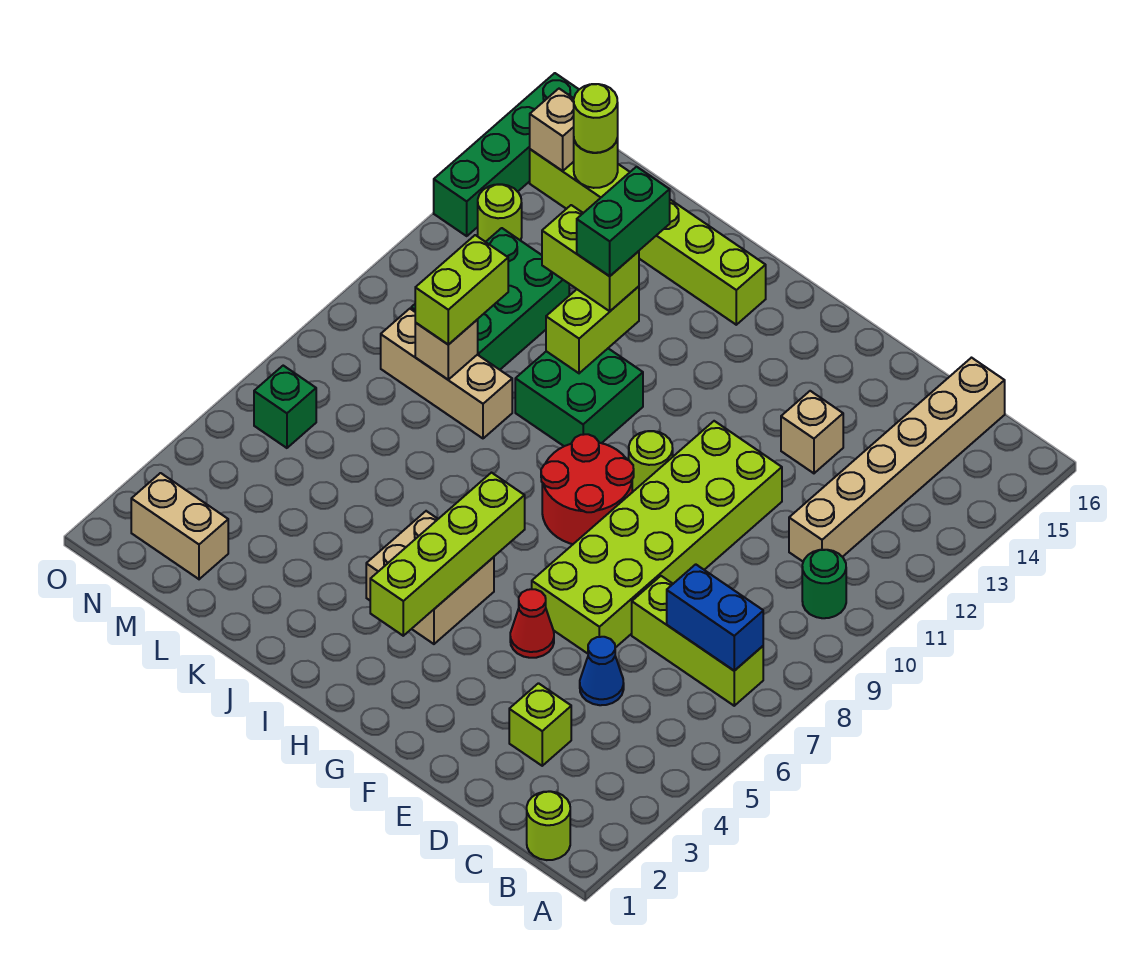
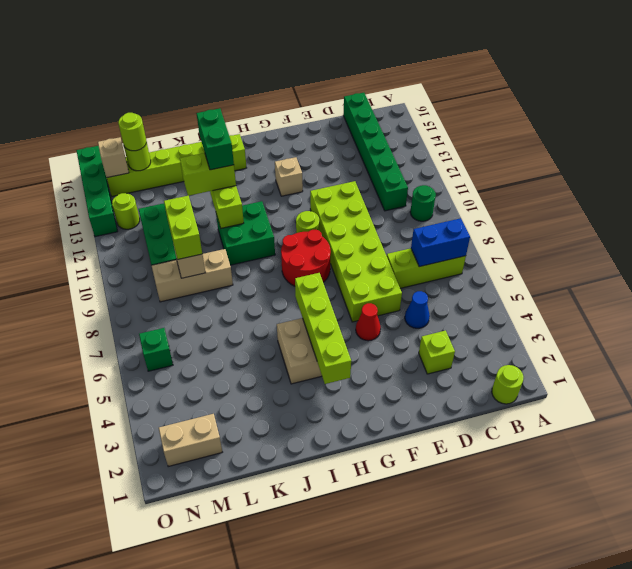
tan brick C11:C16 level 1 -> green brick C11:C16 level 1
tan brick E13 level 1 -> tan brick G13 level 1

